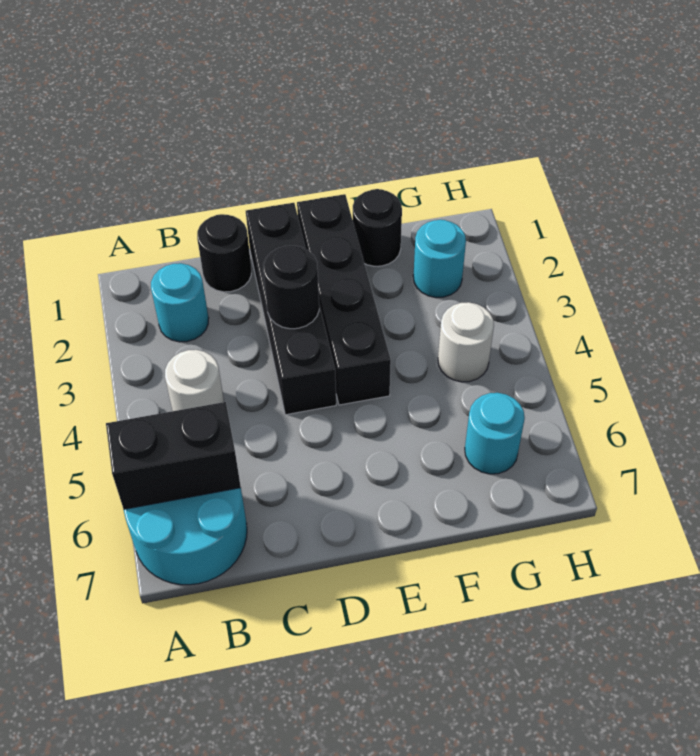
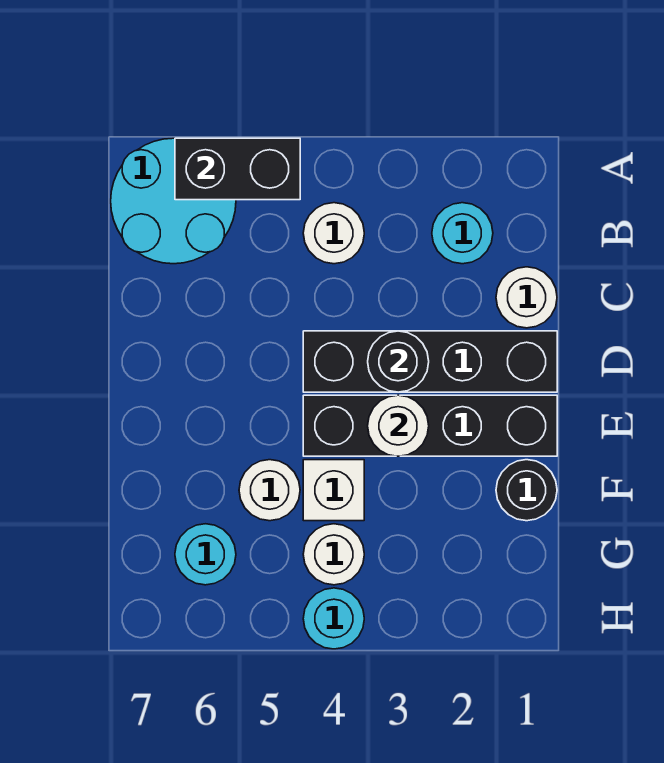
black brick A6:B6 level 2 -> black brick A5:A6 level 2
black round brick C1 level 1 -> white round brick C1 level 1
none -> white round brick E3 level 2
none -> white brick F4 level 1
none -> white round brick F5 level 1
cyan round brick G2 level 1 -> cyan round brick H4 level 1

